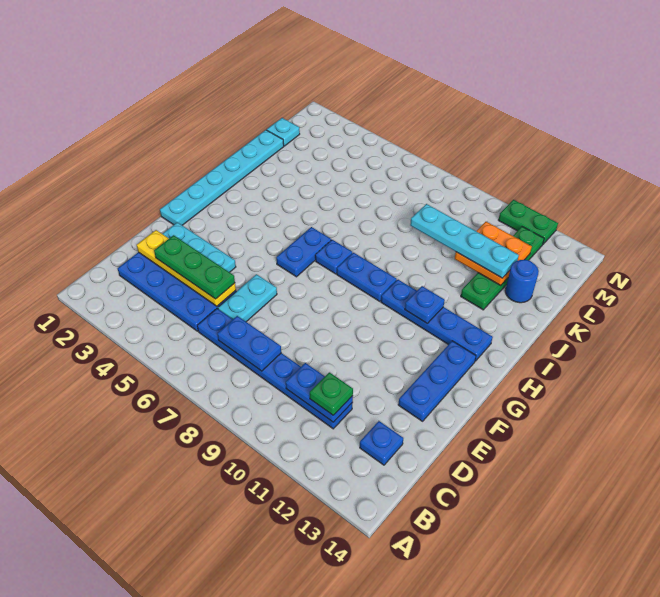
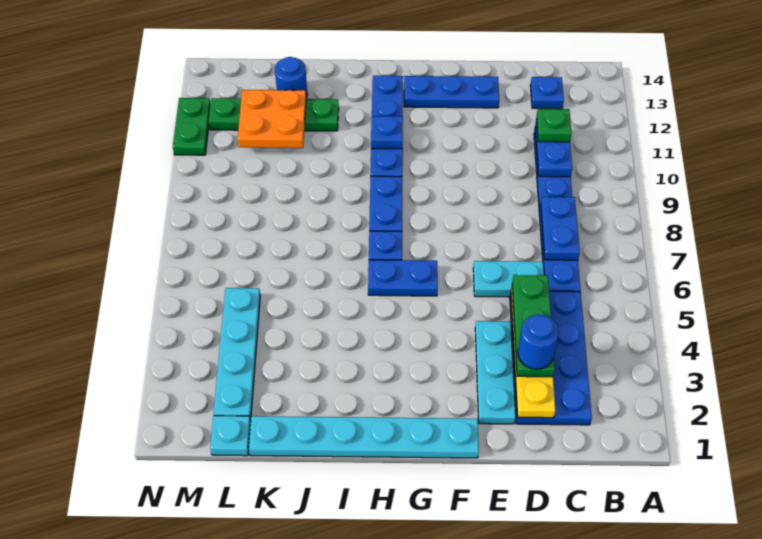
none -> blue round brick D3 level 4
cyan plate K9:K12 level 3 -> cyan plate L2:L5 level 1

